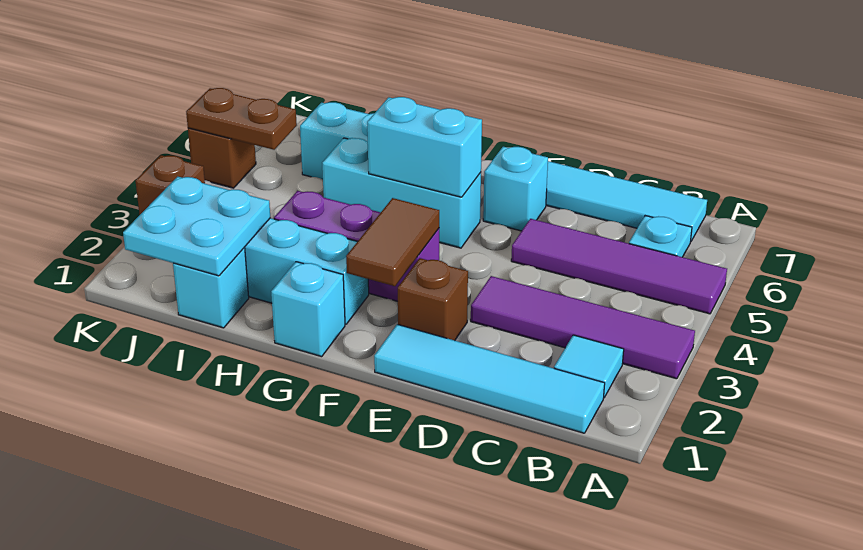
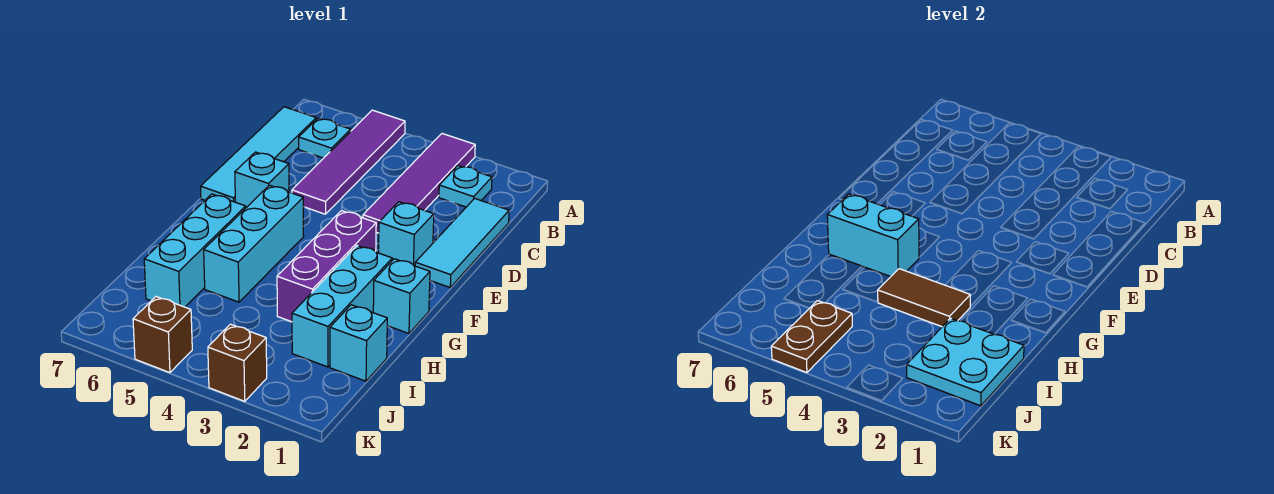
cyan tile B1:E1 level 1 -> cyan tile C1:E1 level 1
cyan tile B2 level 1 -> cyan plate B2 level 1
brown brick E2 level 1 -> cyan brick E2 level 1
brown tile F2:F3 level 2 -> brown tile H3:H4 level 2
cyan brick F5:G5 level 2 -> cyan brick G5:G6 level 2

